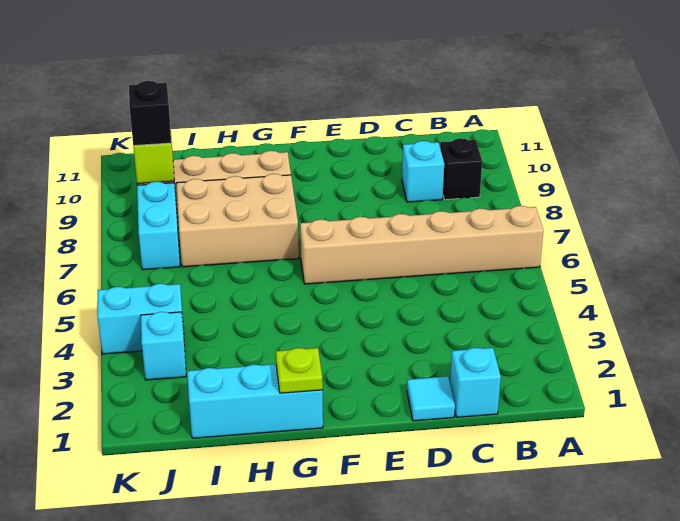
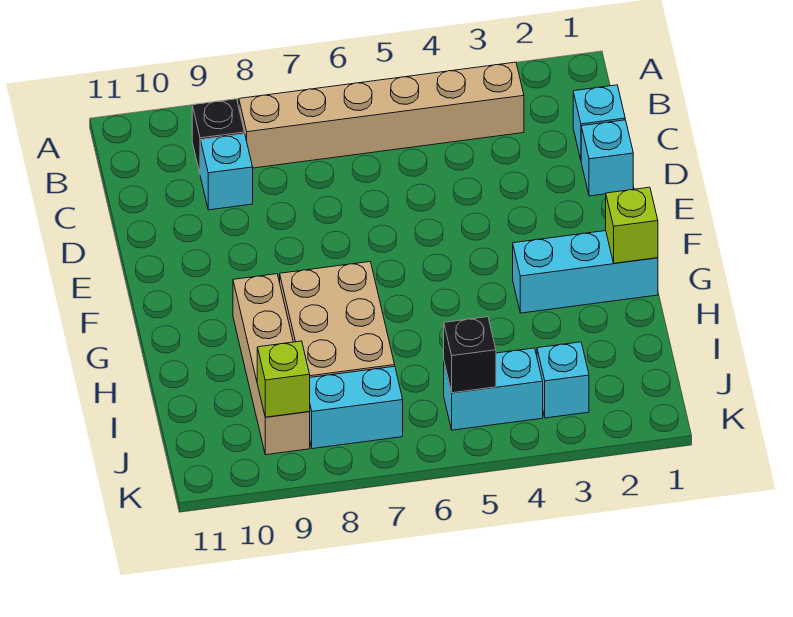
tan brick A6:F6 level 1 -> tan brick B3:B8 level 1
cyan tile D1 level 1 -> cyan brick D1 level 1
cyan brick G1:I1 level 1 -> cyan brick G1:G3 level 1
lime plate G1 level 2 -> lime brick G1 level 2
cyan brick J4:K4 level 1 -> cyan brick J4:J5 level 1
black brick J9 level 3 -> black brick J5 level 2

